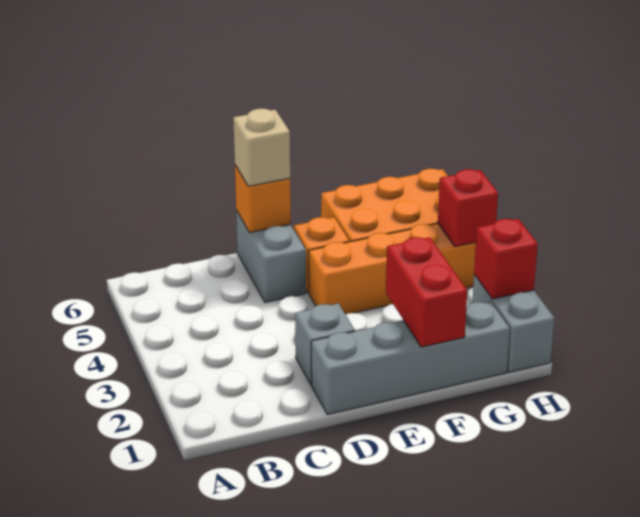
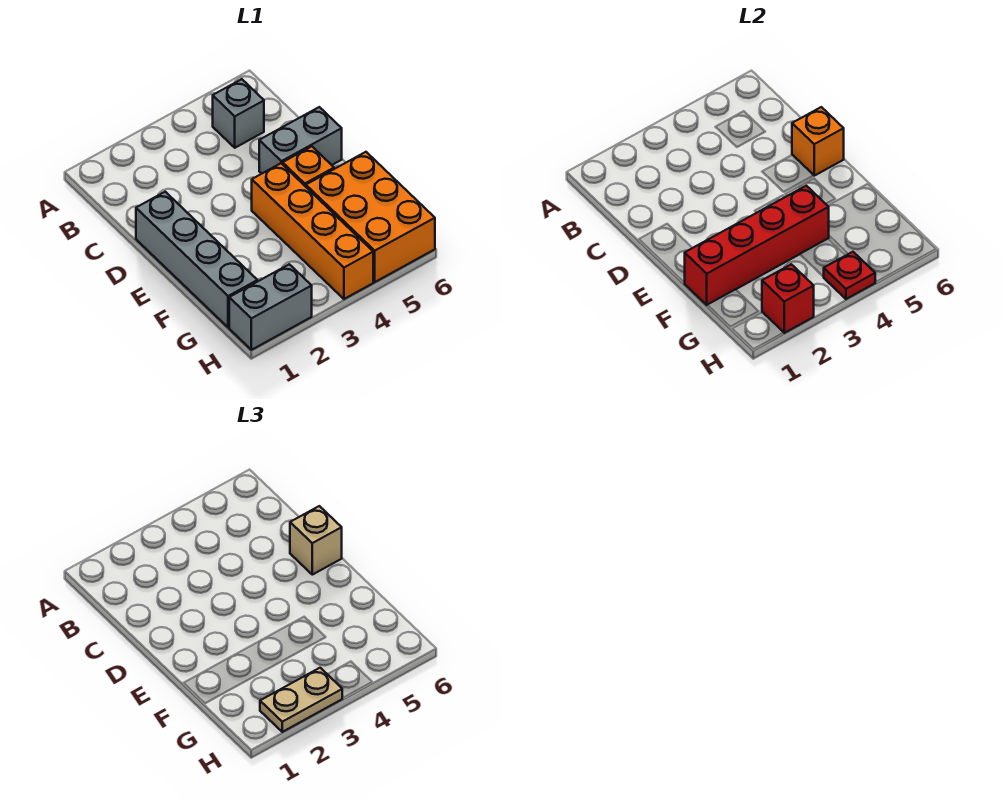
grey brick D2 level 1 -> grey brick B5 level 1
red brick F1:F2 level 2 -> red brick F1:F4 level 2
none -> tan plate H2:H3 level 3
red brick H4 level 2 -> red plate H4 level 2

